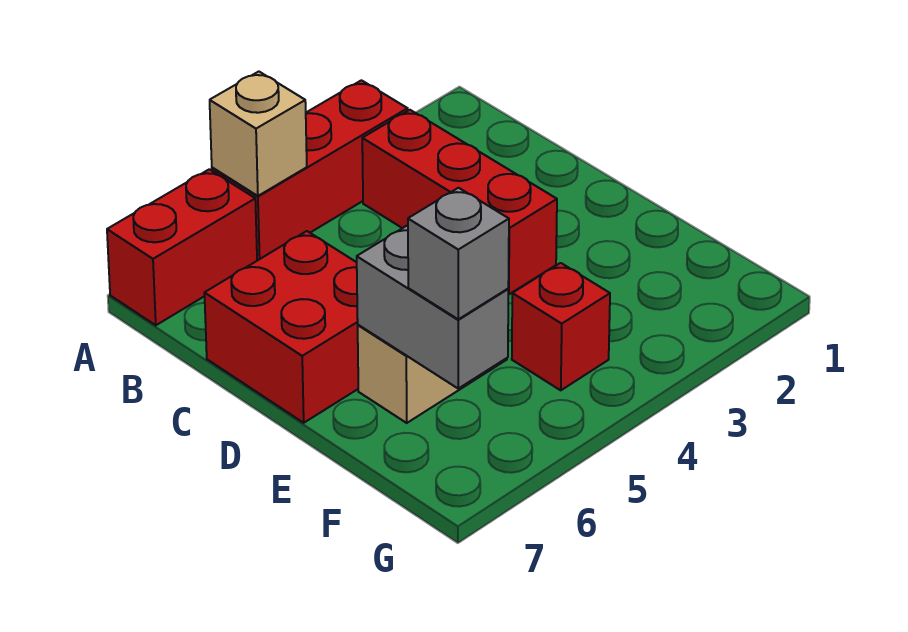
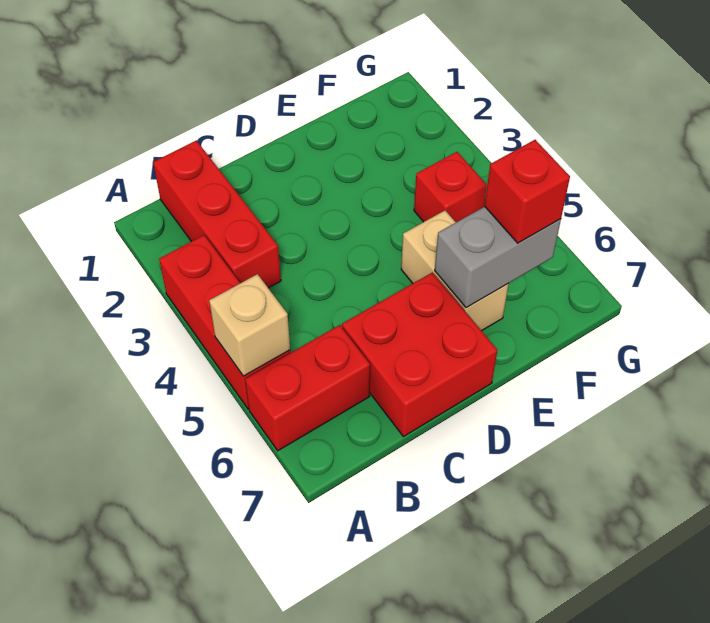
red brick A6:A7 level 1 -> red brick A6:B6 level 1
red brick B3:D3 level 1 -> red brick B1:B3 level 1
grey brick F6 level 3 -> red brick F6 level 3

